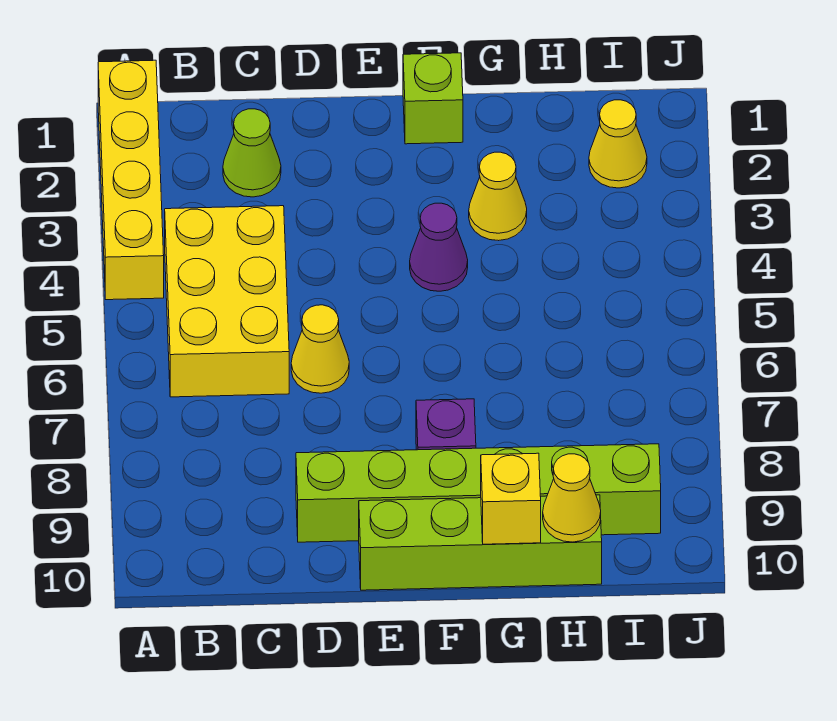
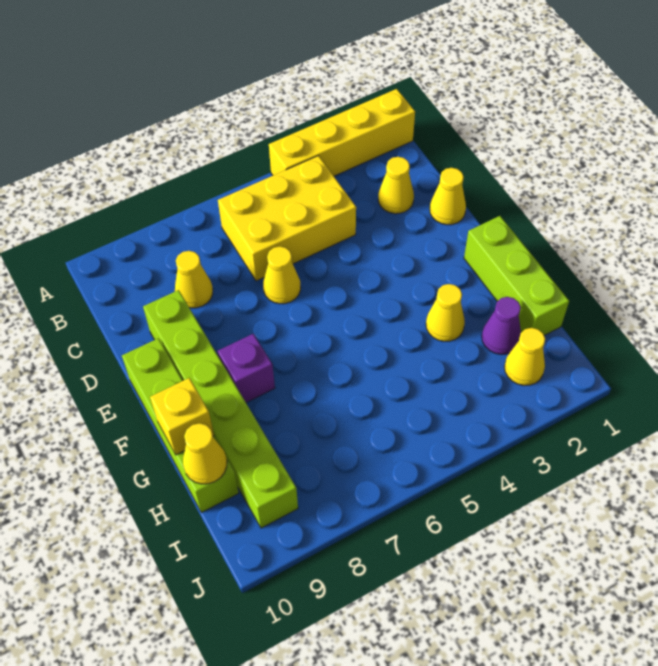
lime cone C2 level 1 -> yellow cone C2 level 1
none -> yellow cone C8 level 1
none -> yellow cone D1 level 1
lime brick F1 level 1 -> lime brick F1:H1 level 1
purple cone F4 level 1 -> purple cone H2 level 1

